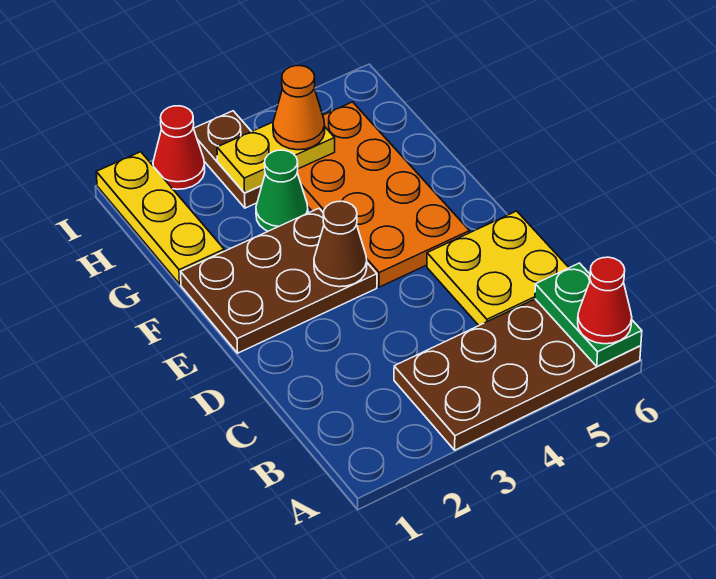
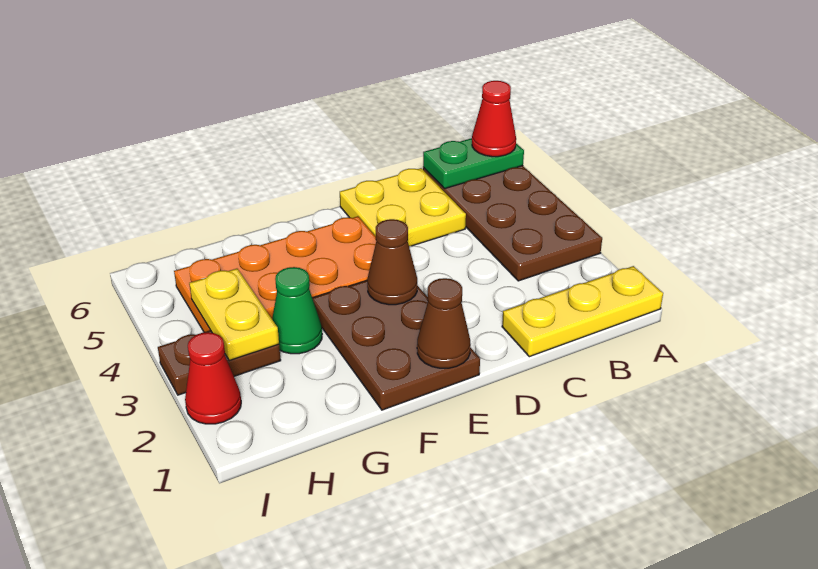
none -> brown cone E1 level 2
yellow plate G1:I1 level 1 -> yellow plate A1:C1 level 1
orange cone H4 level 3 -> none

